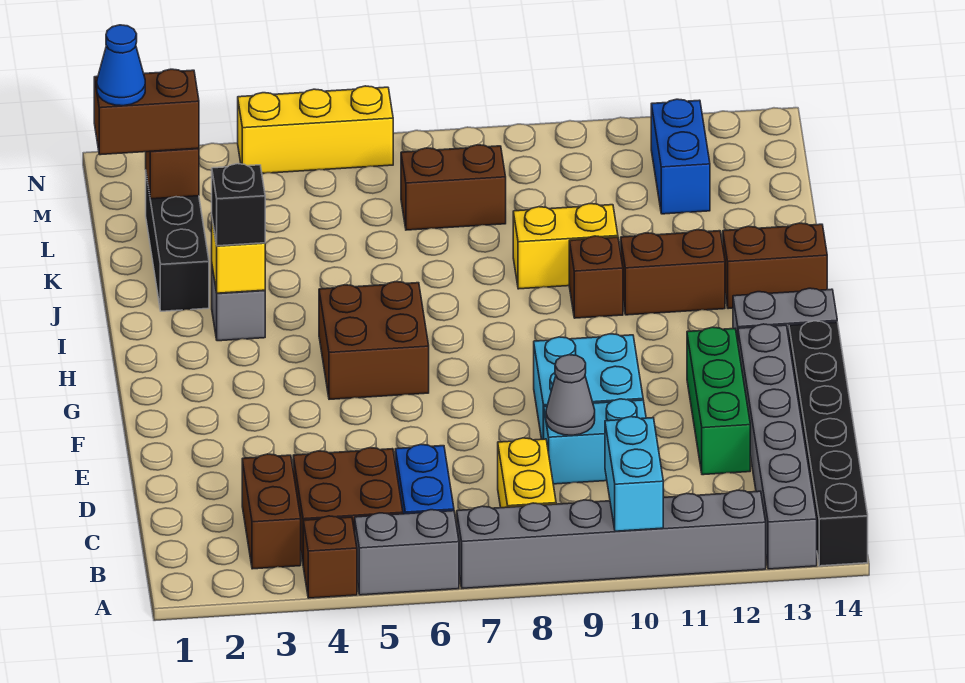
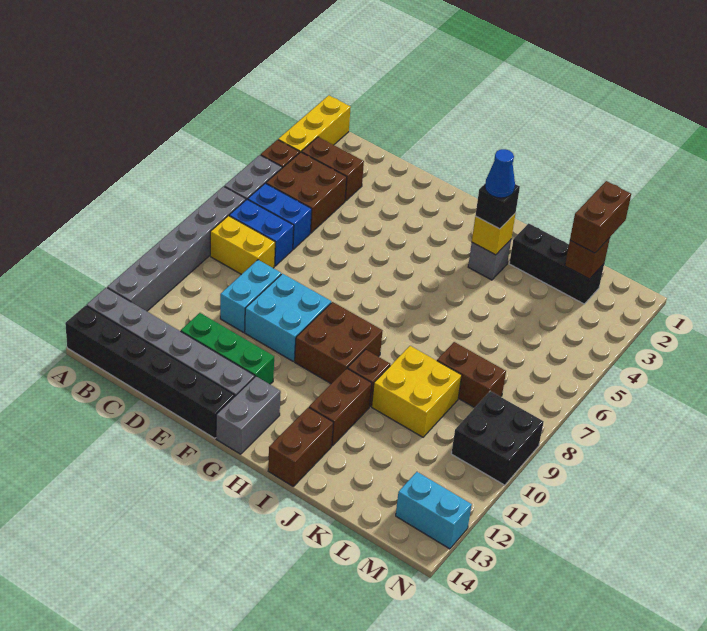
cyan brick A10:B10 level 2 -> cyan brick M13:N13 level 1
grey cone D9 level 2 -> none
brown brick G5:H6 level 1 -> brown brick G9:H10 level 1
yellow brick J9:J10 level 1 -> yellow brick J9:K10 level 1
blue cone L1 level 4 -> blue cone I3 level 4
brown brick L7:L8 level 1 -> brown brick K8:L8 level 1
blue brick L12:M12 level 1 -> blue brick B7:C7 level 1
none -> black brick M9:N10 level 1
yellow brick N4:N6 level 1 -> yellow brick A1:A3 level 1

